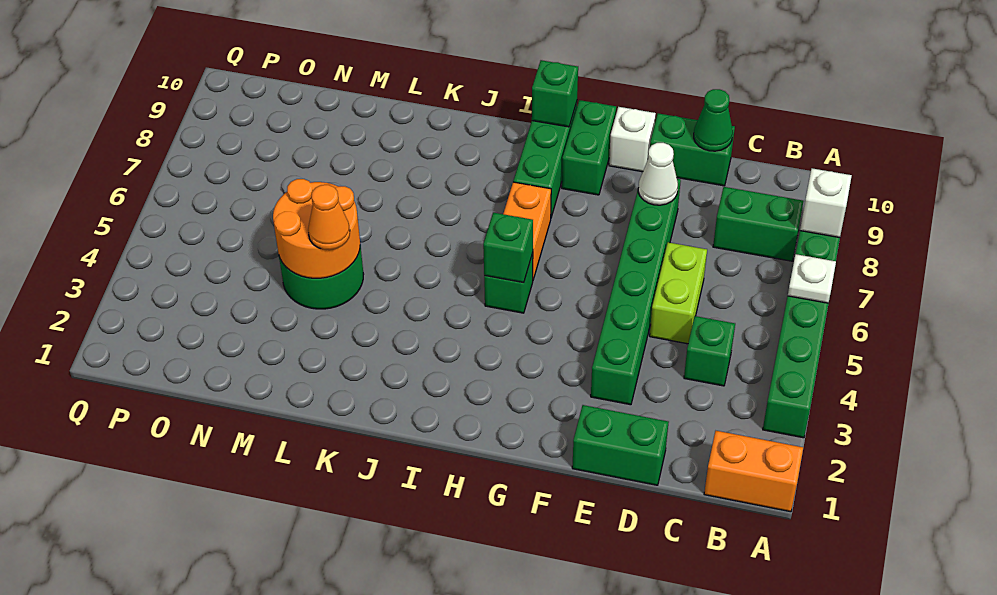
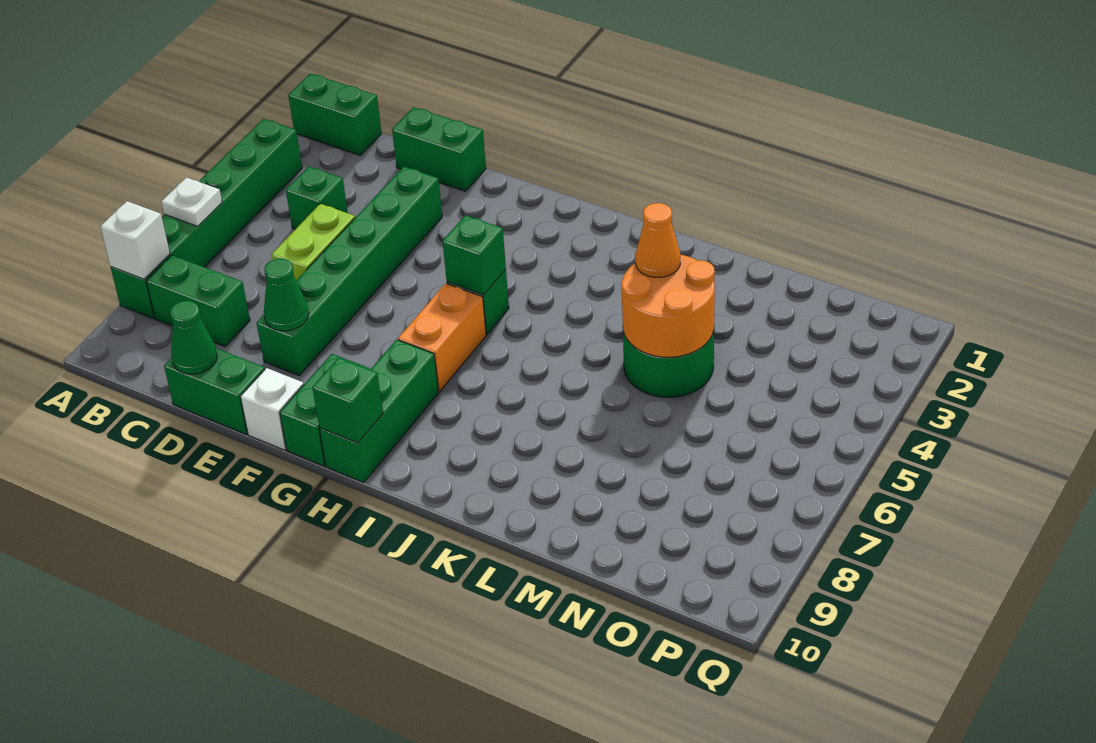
orange brick A1:B1 level 1 -> green brick A1:B1 level 1
white cone E8 level 2 -> green cone E8 level 2

